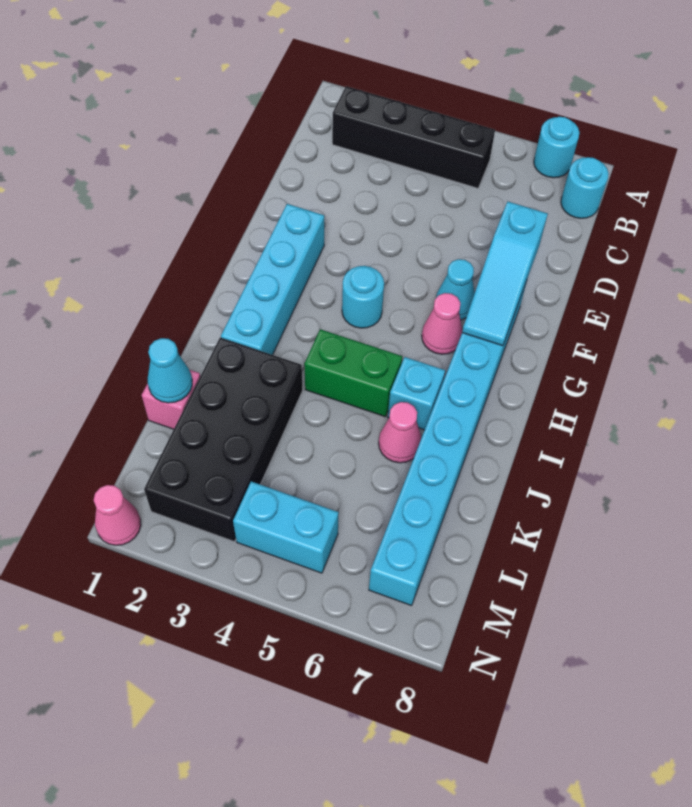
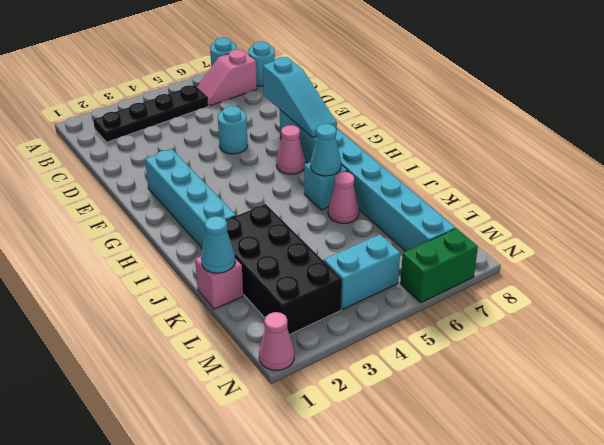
black brick B2:B5 level 1 -> black plate B2:B5 level 1
none -> pink slope B6:B7 level 1 top 7
cyan cone F6 level 1 -> cyan cone I6 level 2
cyan round brick G4 level 1 -> cyan round brick E5 level 1
green brick I4:I5 level 1 -> green brick N6:N7 level 1

